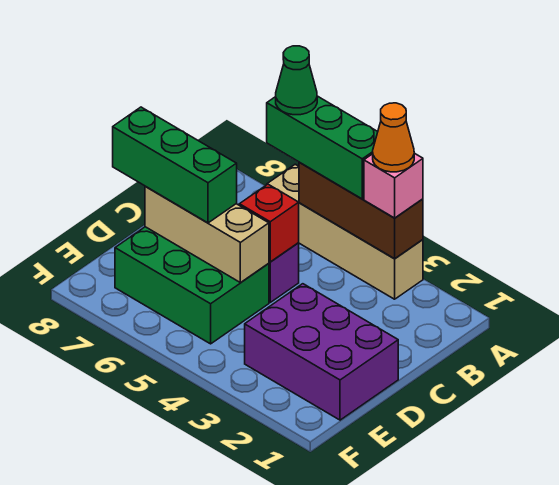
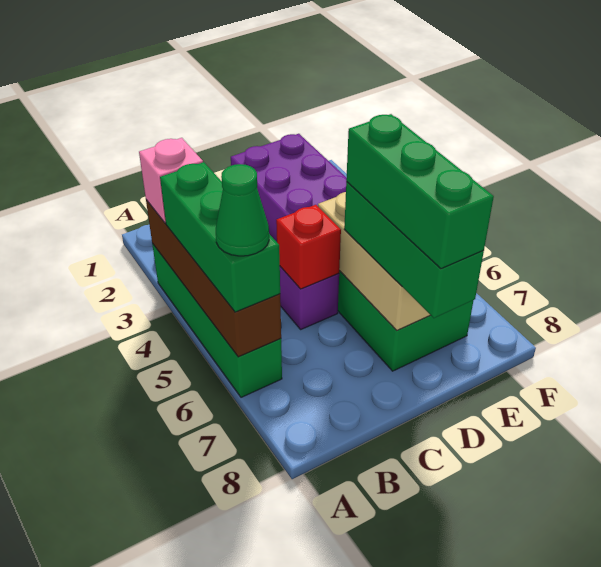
tan brick A3:A6 level 1 -> green brick A3:A6 level 1
brown brick A3:A5 level 2 -> brown brick A3:A6 level 2
orange cone A3 level 4 -> none
none -> green brick D6:D8 level 4

